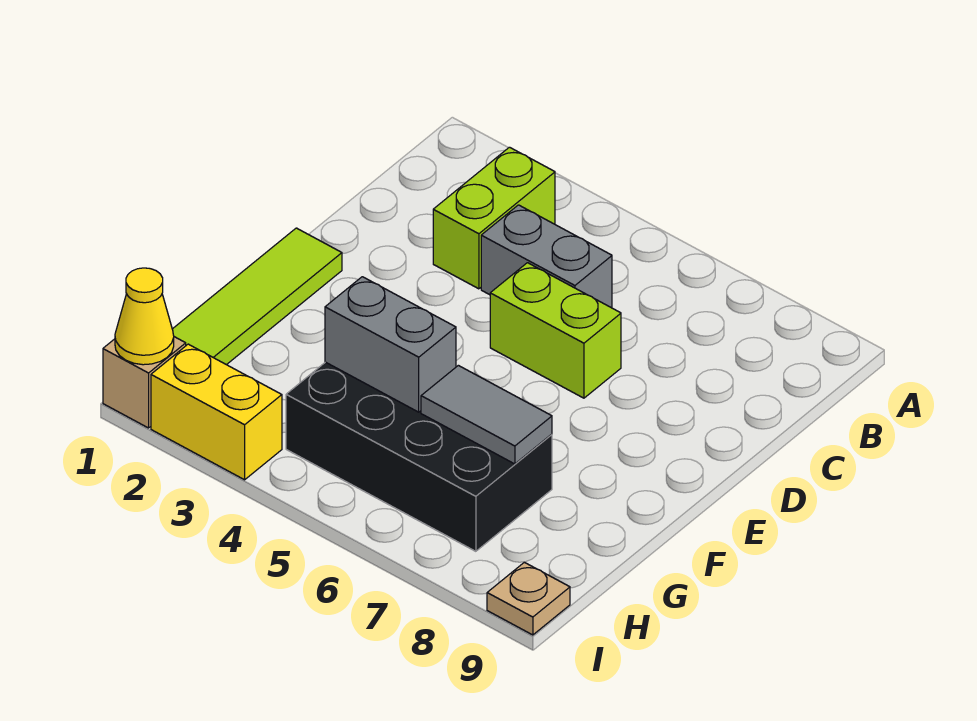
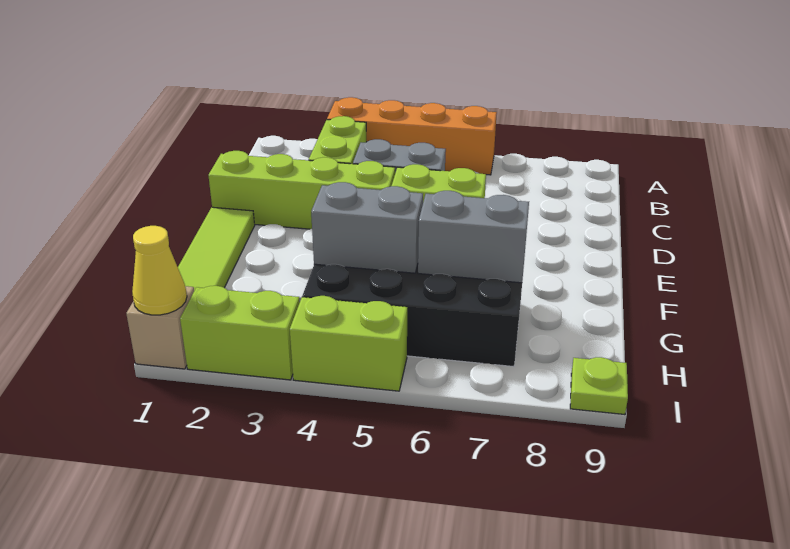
none -> orange brick A3:A6 level 1
none -> lime brick D1:D4 level 1
grey tile G6:G7 level 2 -> grey brick G6:G7 level 2
yellow brick I2:I3 level 1 -> lime brick I2:I3 level 1
none -> lime brick I4:I5 level 1
tan plate I9 level 1 -> lime plate I9 level 1

